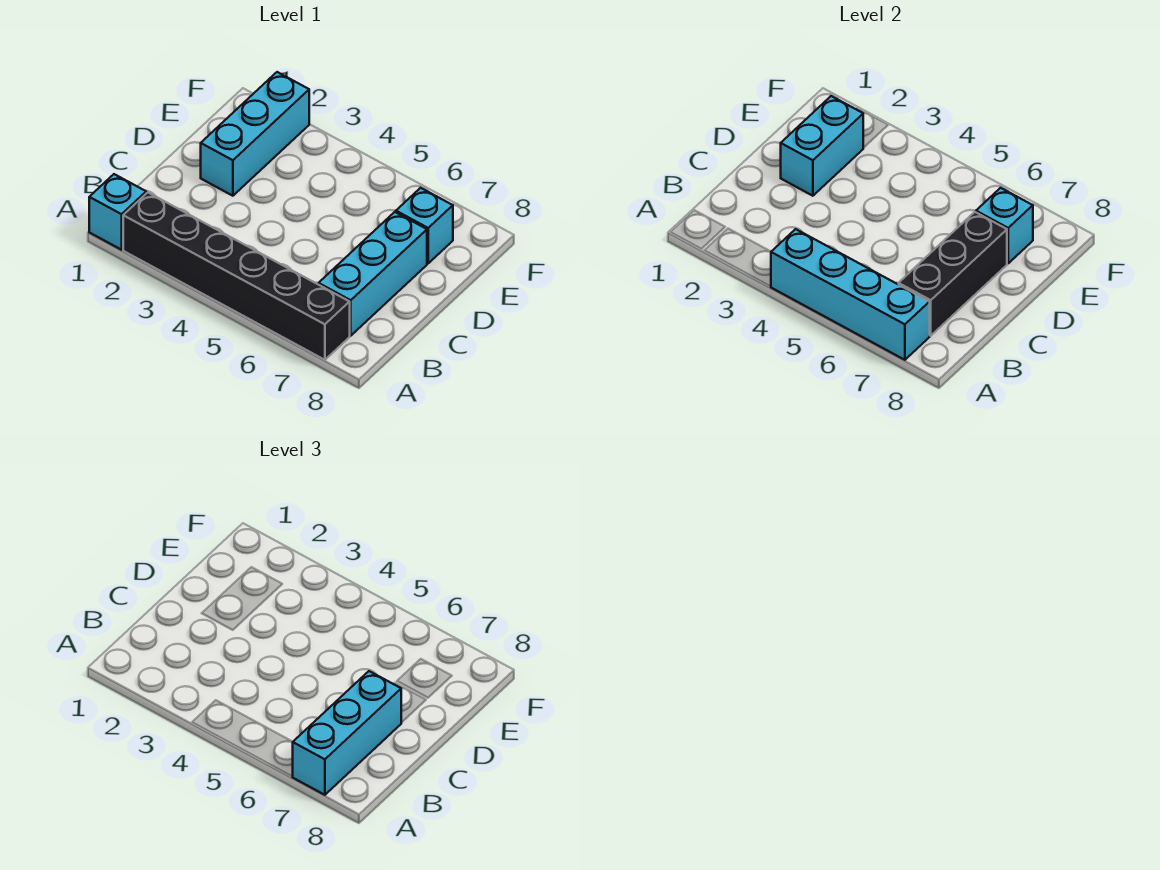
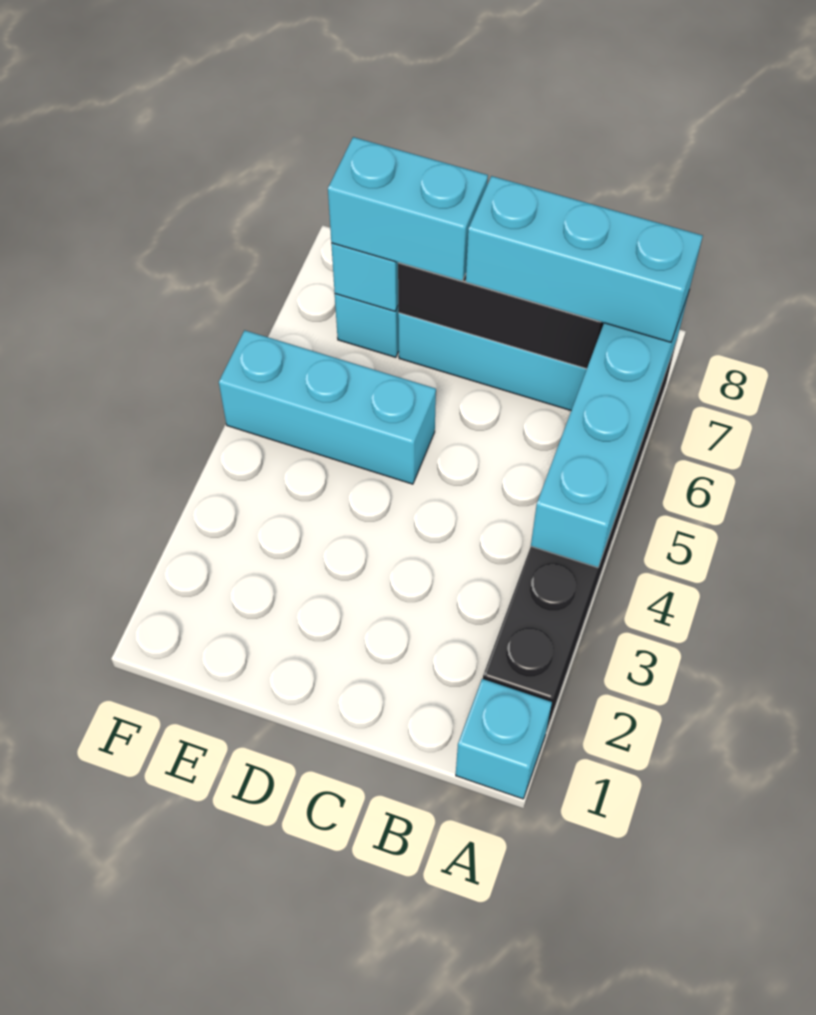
cyan brick D2:F2 level 1 -> cyan brick D5:F5 level 1
cyan brick D2:E2 level 2 -> cyan brick D7:E7 level 3

